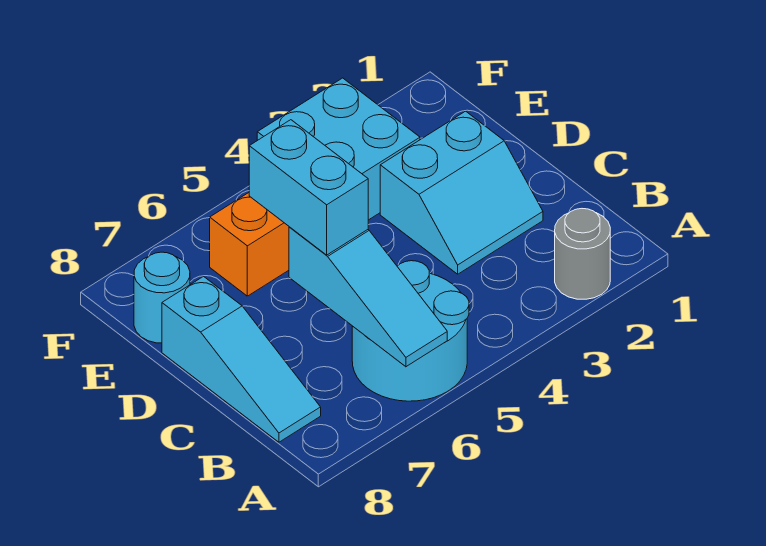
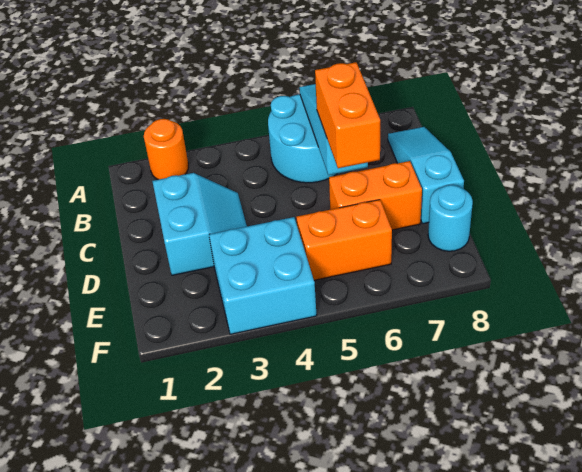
grey round brick A2 level 1 -> orange round brick A2 level 1
cyan slope C2:D3 level 1 top D -> cyan slope C2:D3 level 1 top 2
cyan brick C6:D6 level 3 -> orange brick C6:D6 level 3
none -> orange brick D6:D7 level 1

